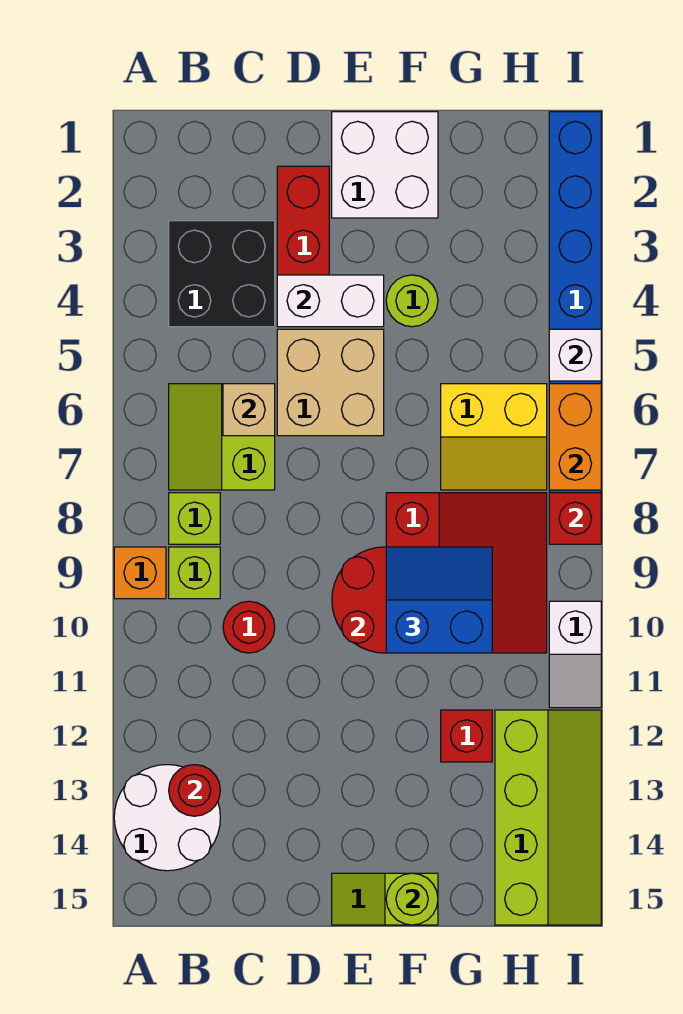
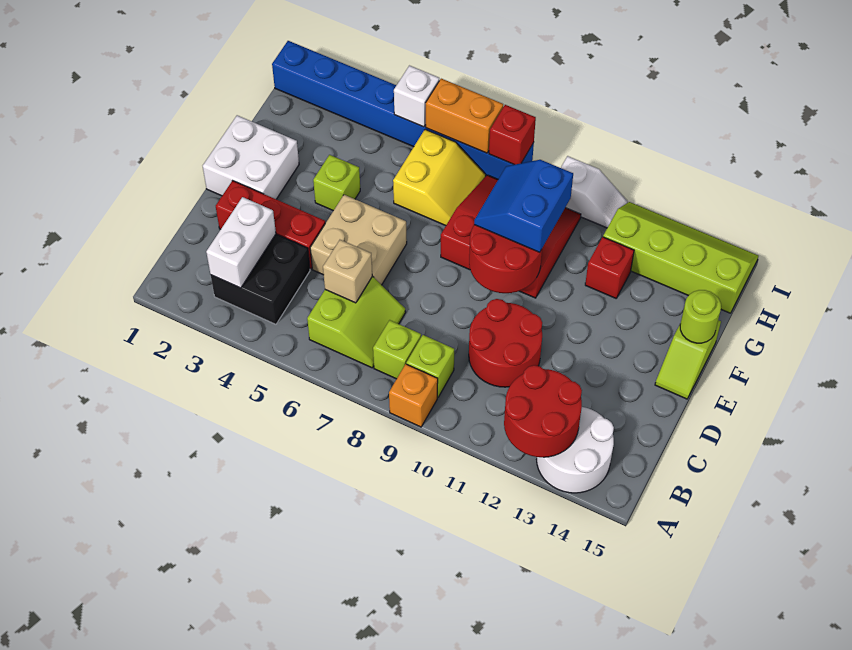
lime slope B6:C7 level 1 top C -> lime slope B6:C7 level 1 top 6
red round brick B13 level 2 -> red round brick A12:B13 level 2
red round brick C10 level 1 -> red round brick C10:D11 level 1
white brick D4:E4 level 2 -> white brick B3:C3 level 2
lime round brick F4 level 1 -> lime brick F4 level 1

